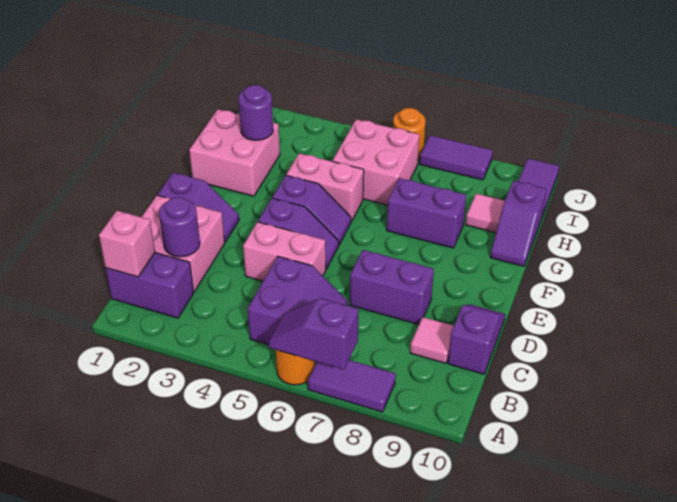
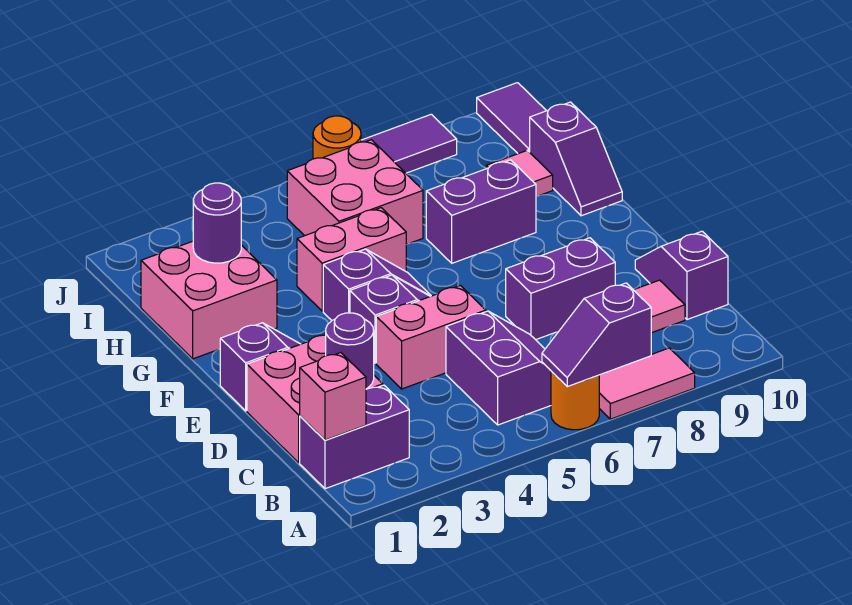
purple tile A7:A8 level 1 -> pink tile A7:A8 level 1

